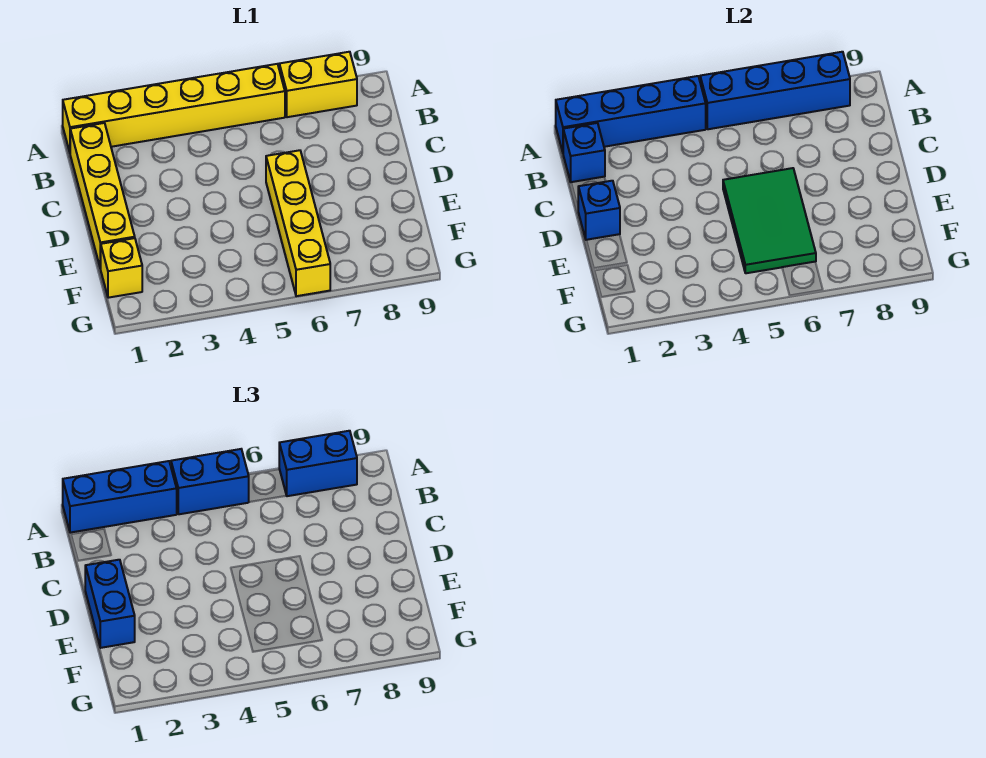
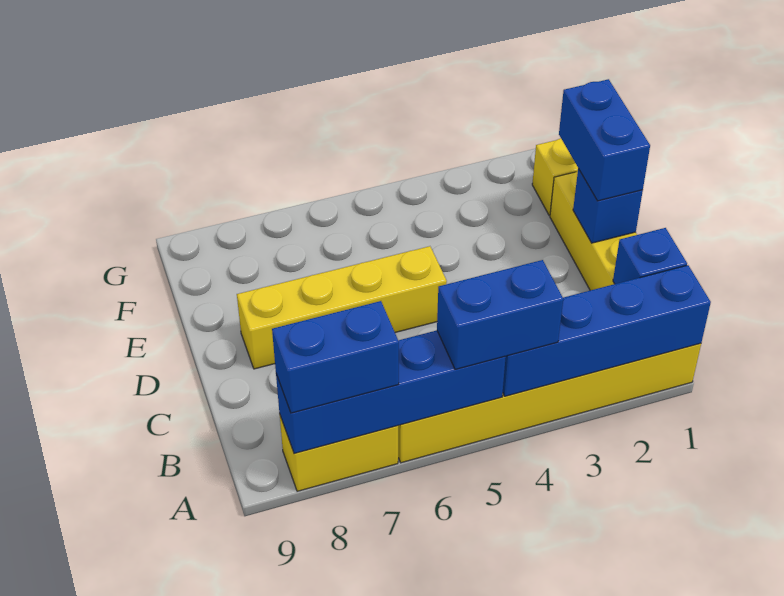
blue brick A1:A3 level 3 -> none
green tile D5:F6 level 2 -> none
yellow brick D6:G6 level 1 -> yellow brick D5:D8 level 1

